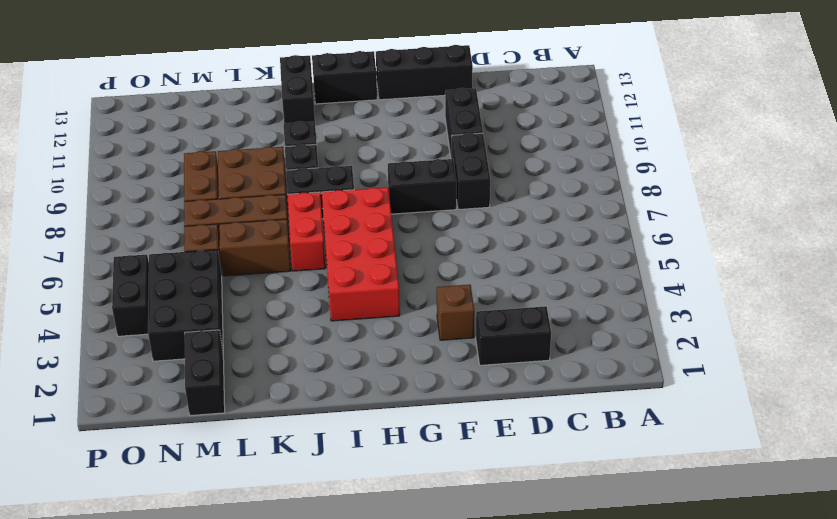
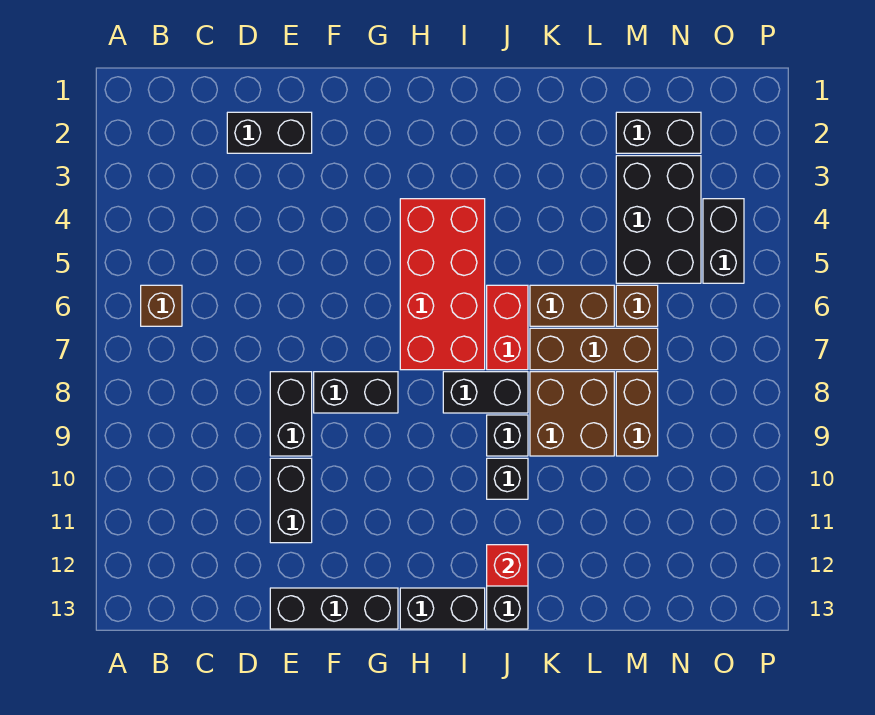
brown brick F3 level 1 -> brown brick B6 level 1
none -> red brick J12 level 2
black brick M1:M2 level 1 -> black brick M2:N2 level 1

